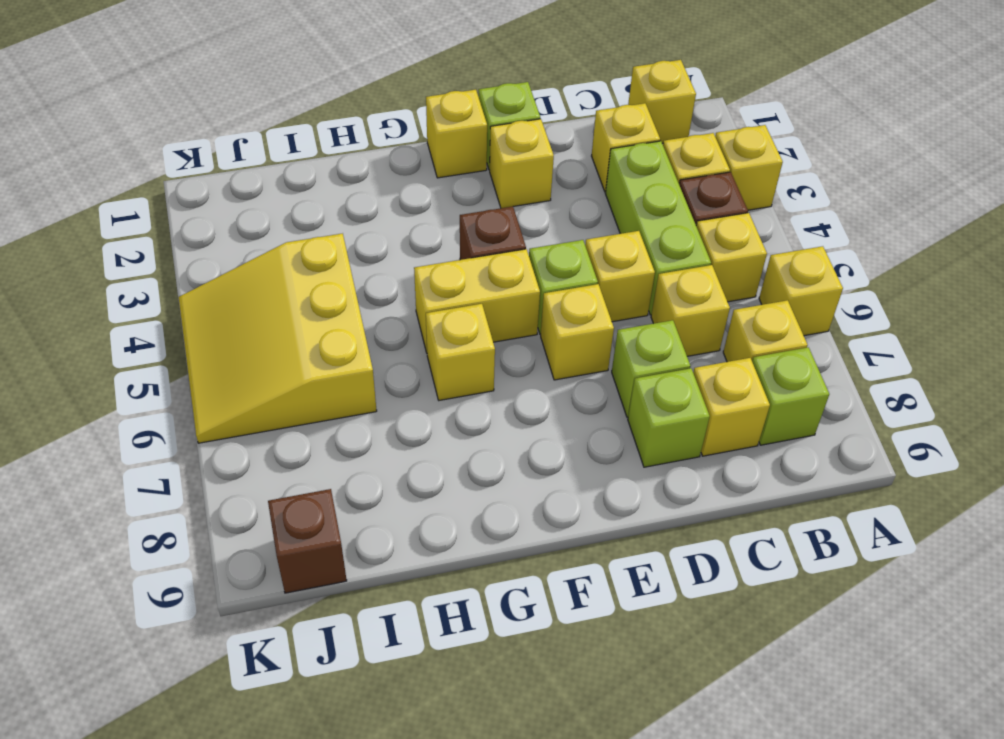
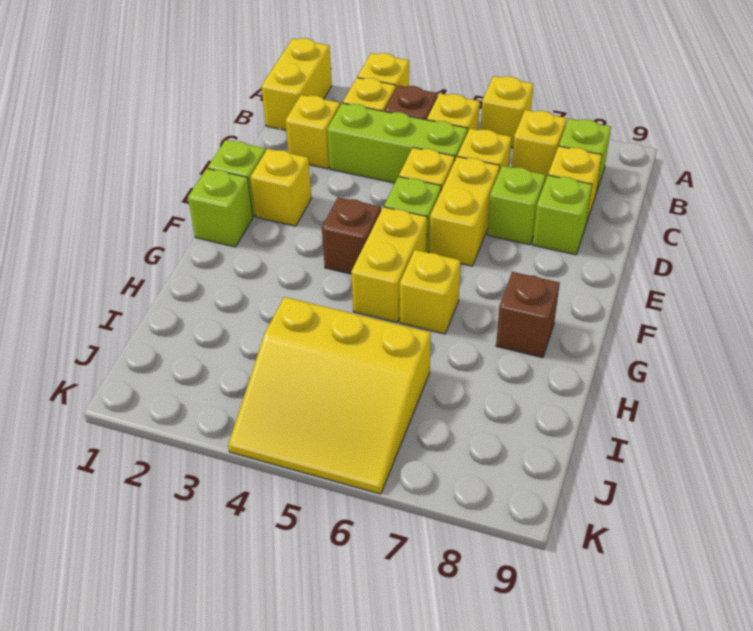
yellow brick B1 level 1 -> yellow brick A1:B1 level 1
yellow brick E6 level 1 -> yellow brick D6:E6 level 1
yellow brick F1 level 1 -> lime brick F1 level 1
brown brick J9 level 1 -> brown brick G8 level 1

